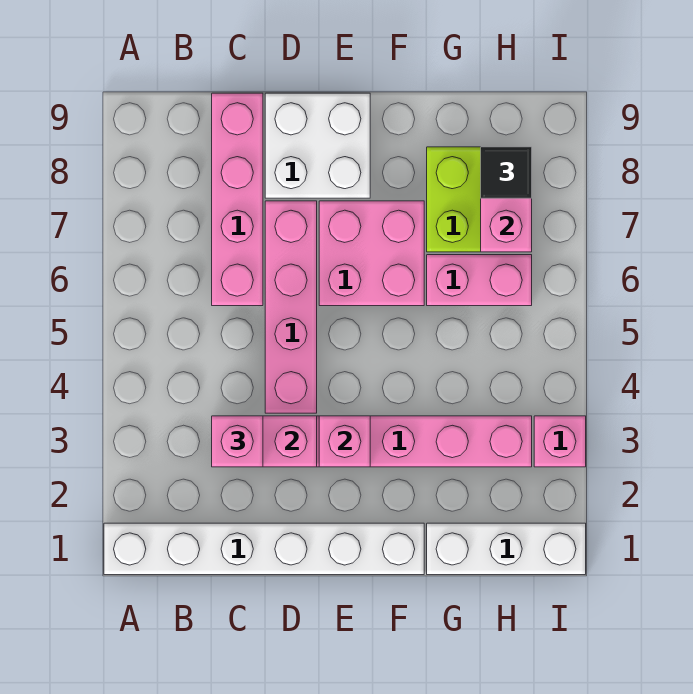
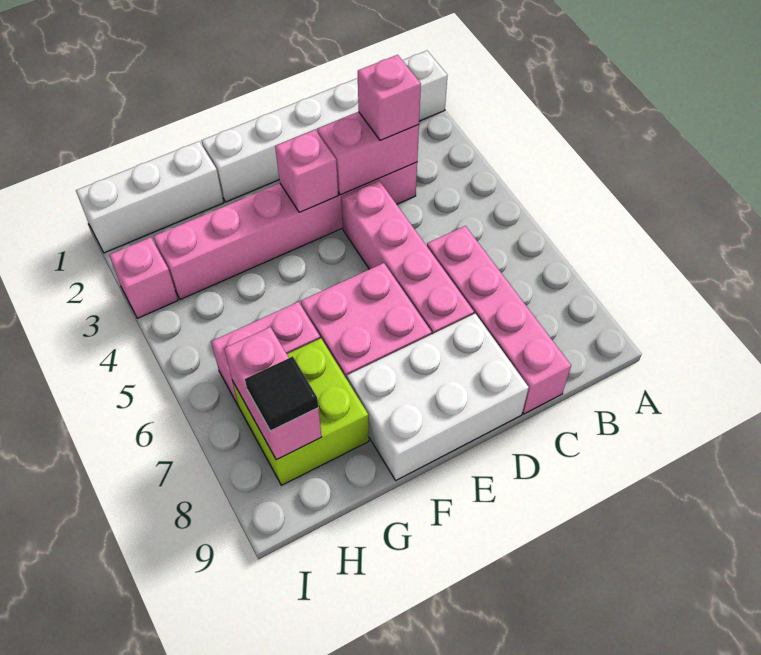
white brick D8:E9 level 1 -> white brick D8:F9 level 1

